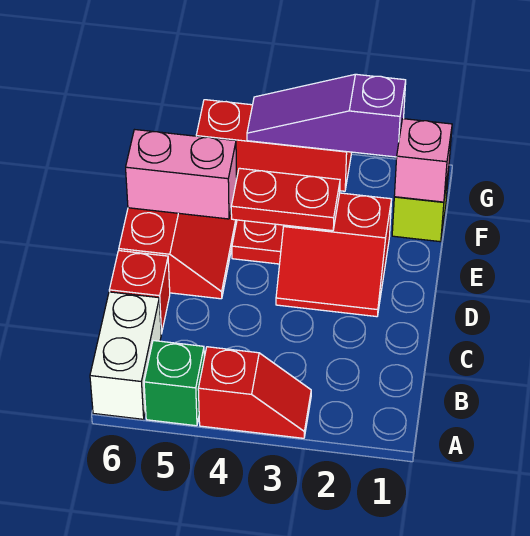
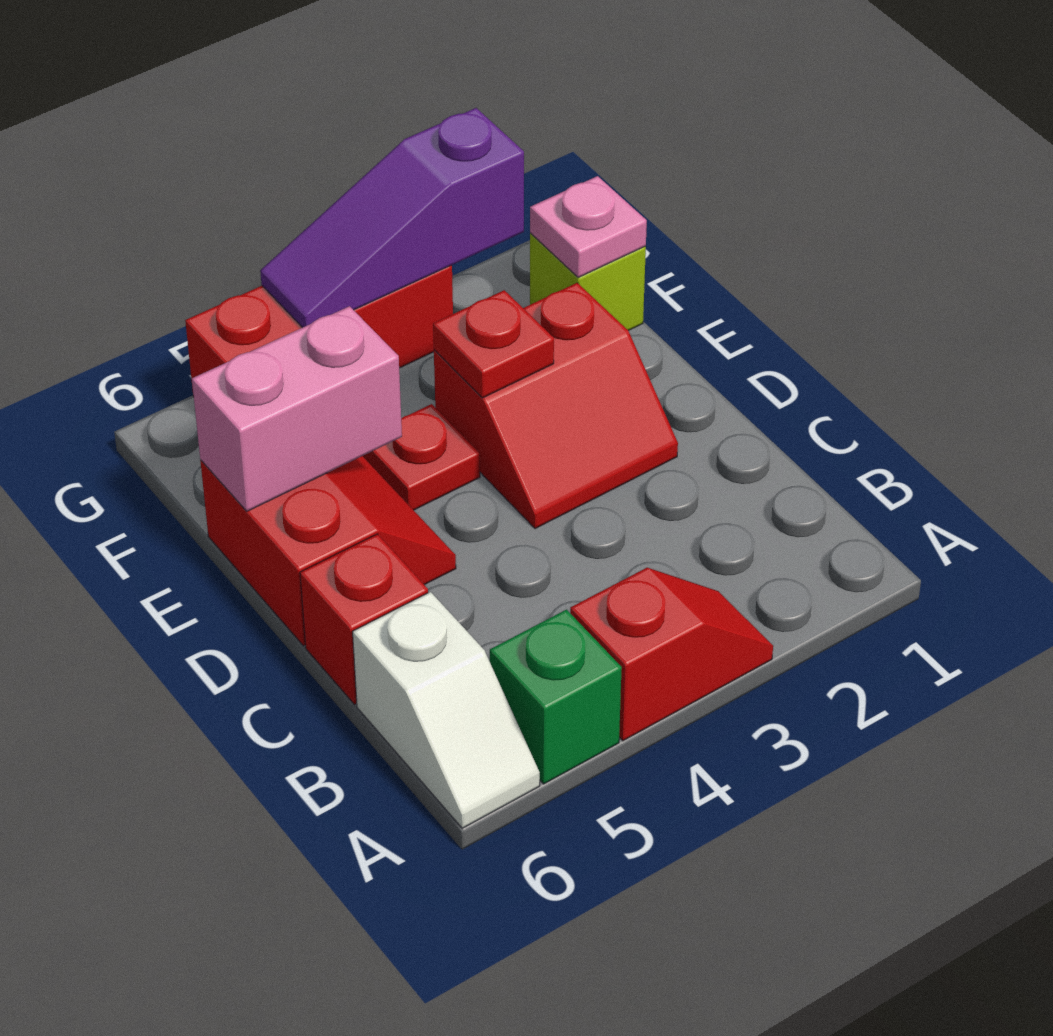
white brick A6:B6 level 1 -> white slope A6:B6 level 1 top B
red plate E3:E4 level 2 -> red plate E3 level 2
pink brick F1 level 2 -> pink plate F1 level 2

